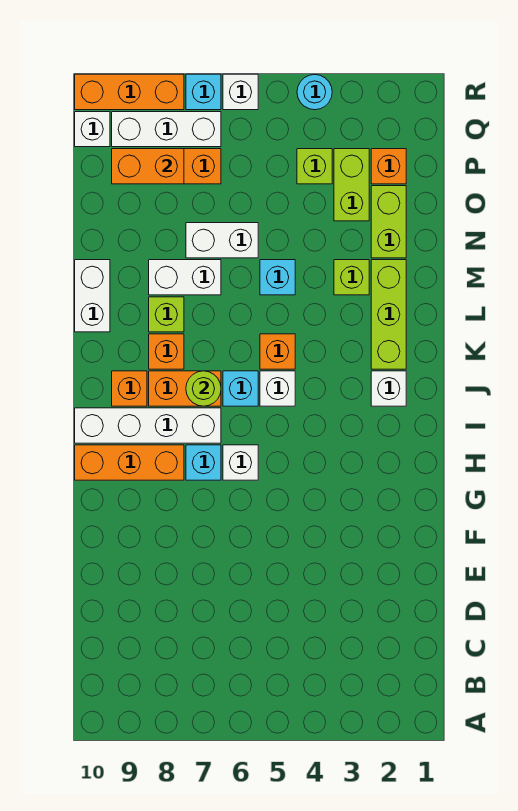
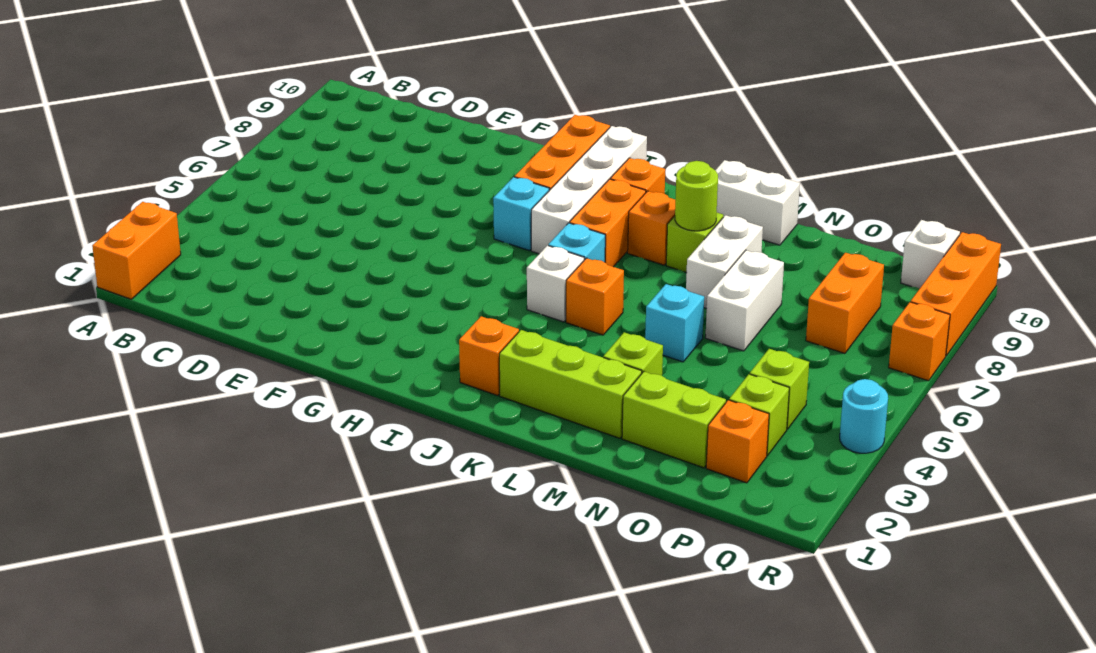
white brick H6 level 1 -> none
white brick J2 level 1 -> orange brick J2 level 1
lime round brick J7 level 2 -> lime round brick L8 level 2
lime brick O3:P3 level 1 -> lime brick P3 level 1
orange brick P8:P9 level 2 -> orange brick A1:A2 level 1
white brick Q7:Q9 level 1 -> none
white brick R6 level 1 -> none
cyan brick R7 level 1 -> orange brick R7 level 1

